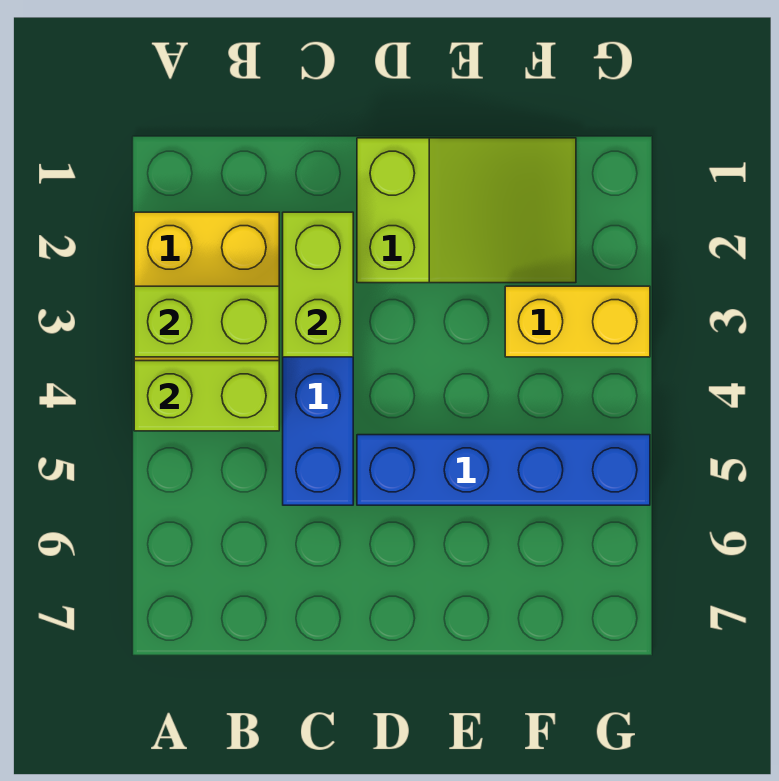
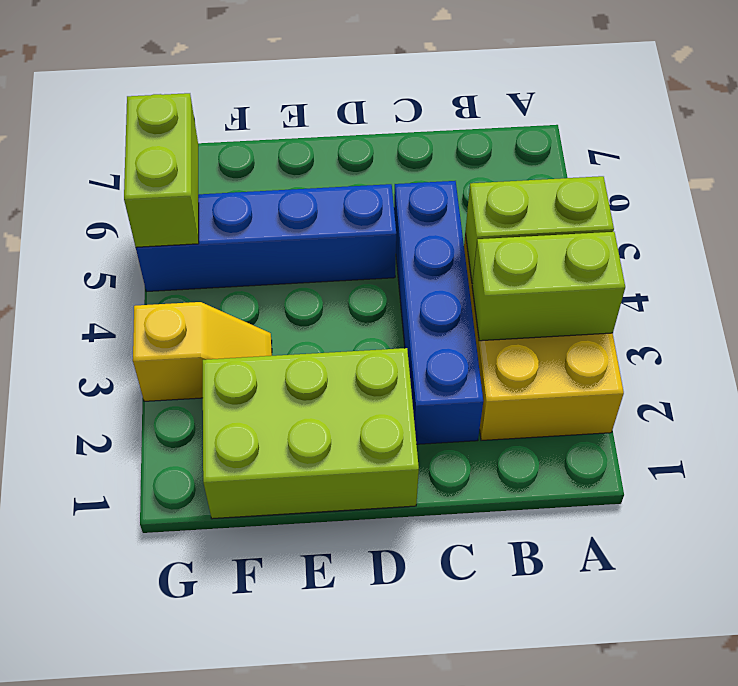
lime brick C2:C3 level 2 -> lime brick G5:G6 level 2
lime slope D1:F2 level 1 top D -> lime brick D1:F2 level 1
yellow brick F3:G3 level 1 -> yellow slope F3:G3 level 1 top G

